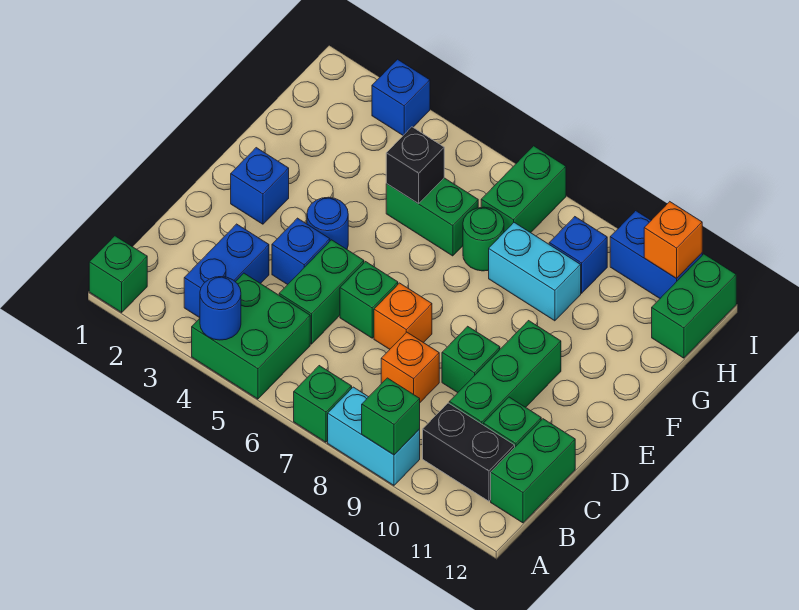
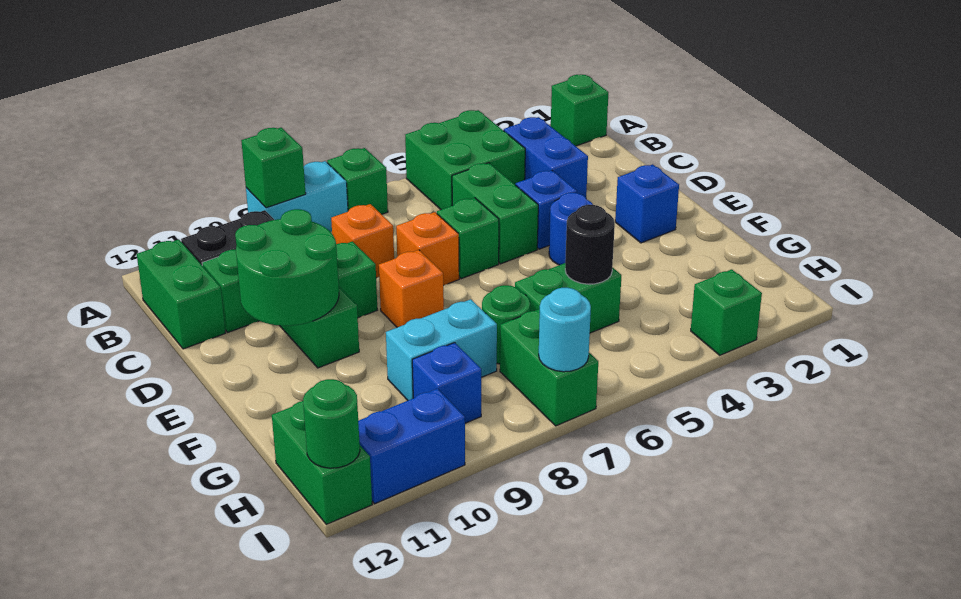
blue round brick A4 level 2 -> none
none -> green round brick D10:E11 level 2
black brick G5 level 2 -> black round brick G5 level 2
blue brick I3 level 1 -> green brick I3 level 1
none -> cyan round brick I7 level 2
orange brick I11 level 2 -> orange brick E8 level 1
none -> green round brick I12 level 2

